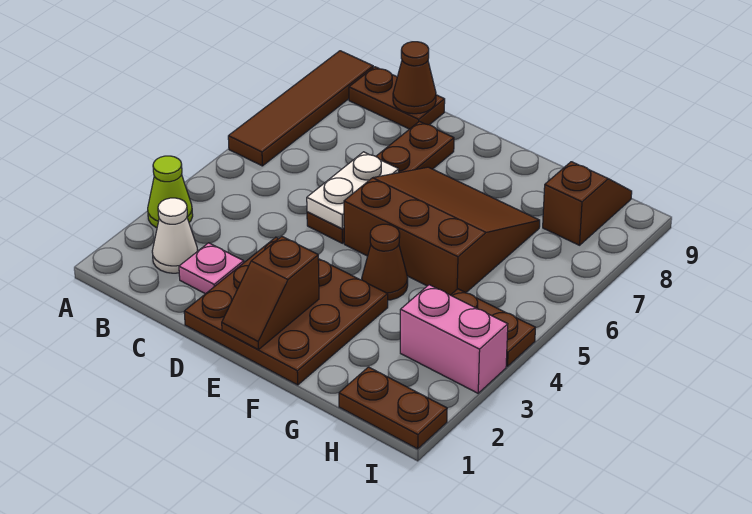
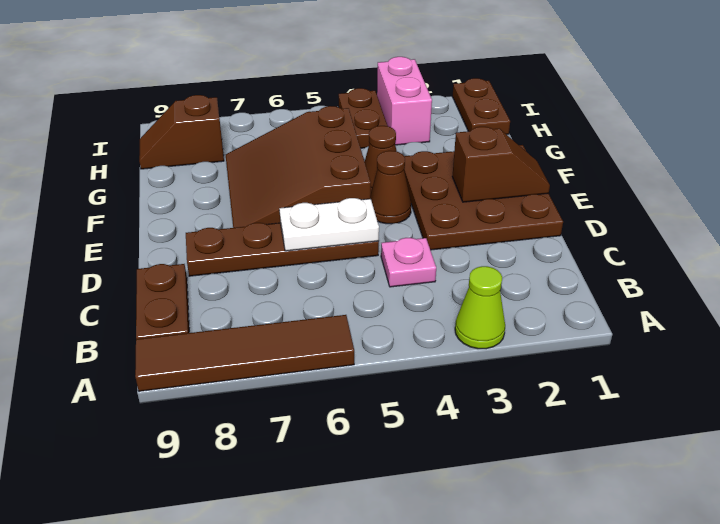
white cone B2 level 1 -> none
pink plate C2 level 1 -> pink plate C4 level 1
brown cone C9 level 2 -> brown cone E4 level 1

